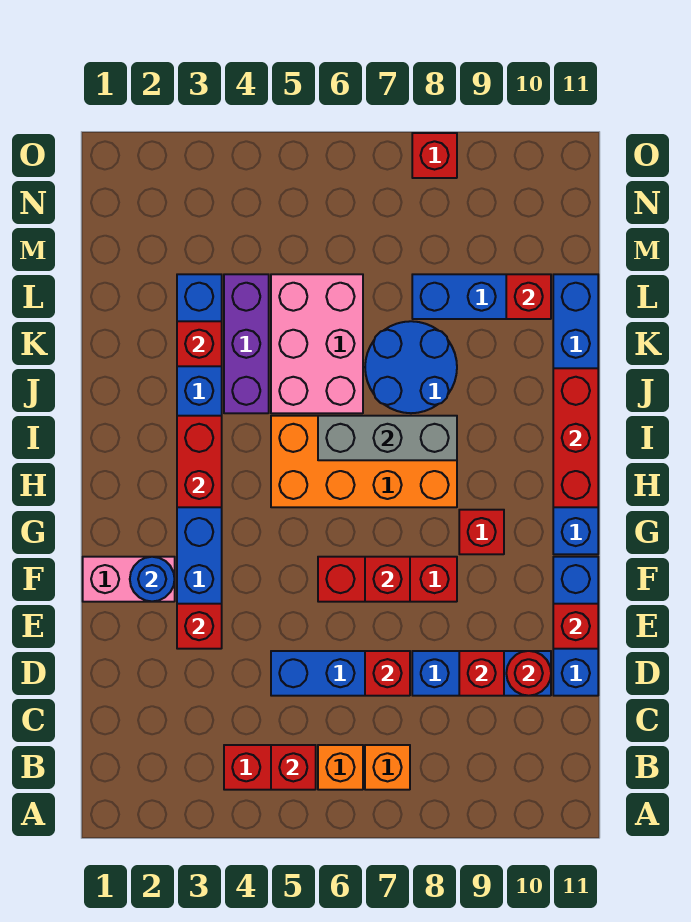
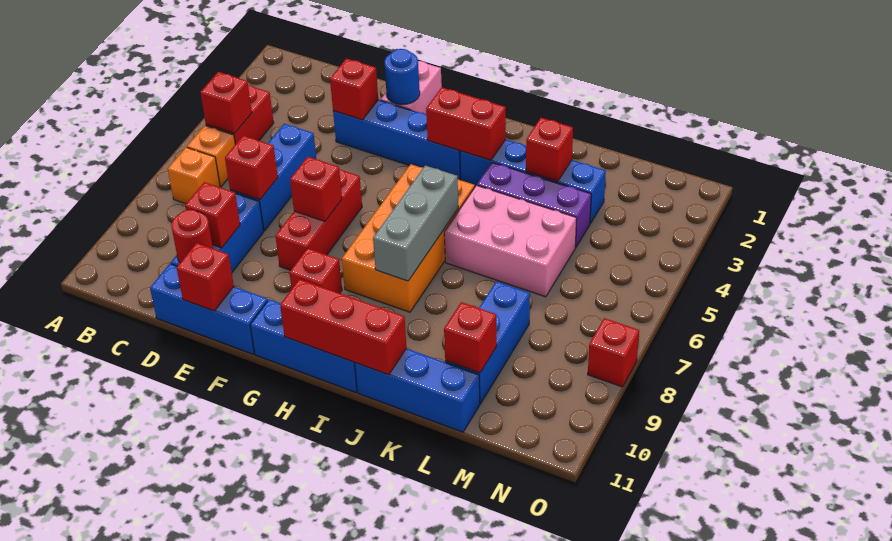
blue round brick J7:K8 level 1 -> none

